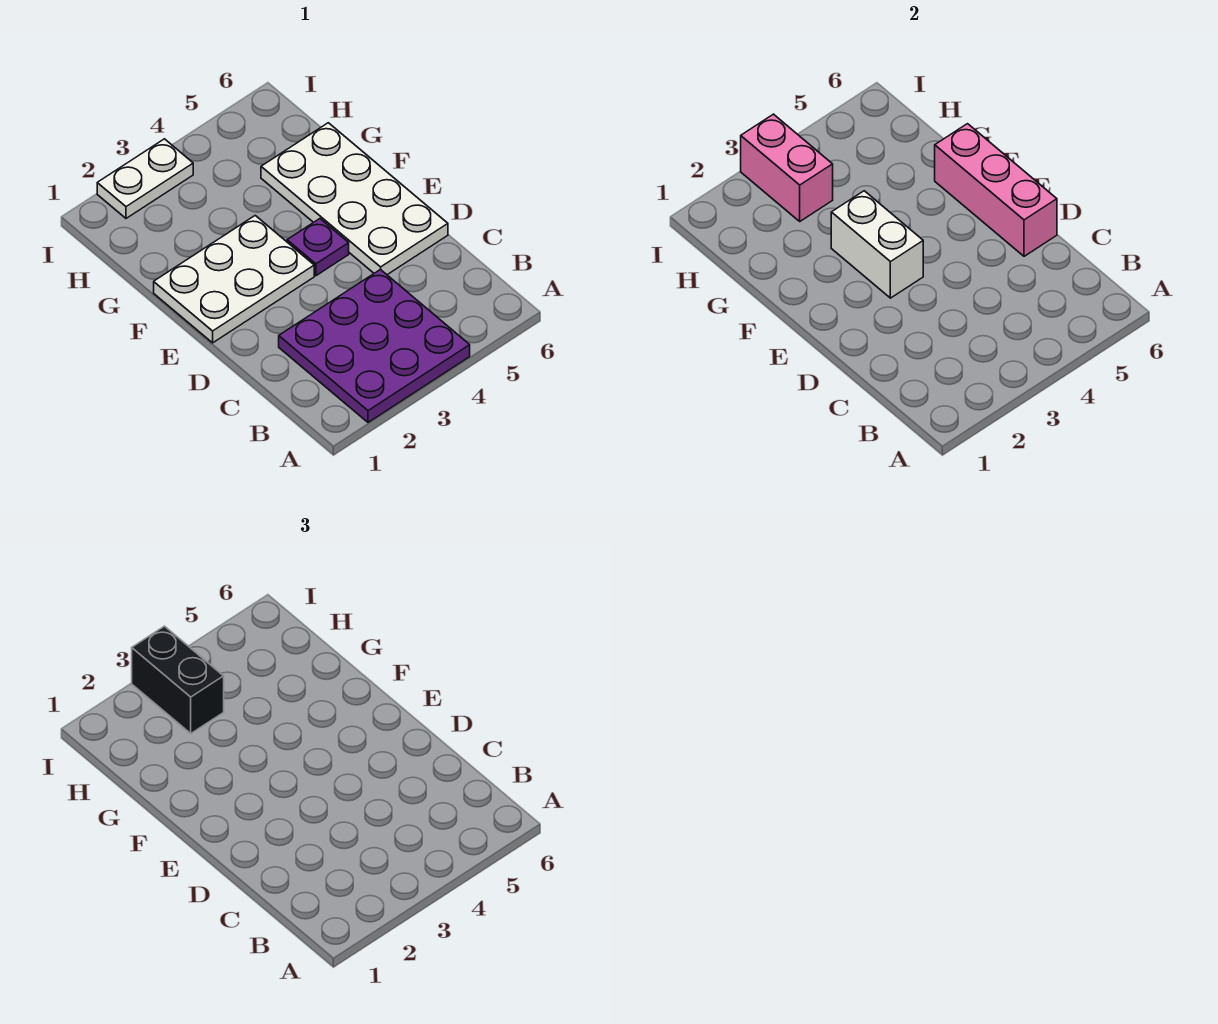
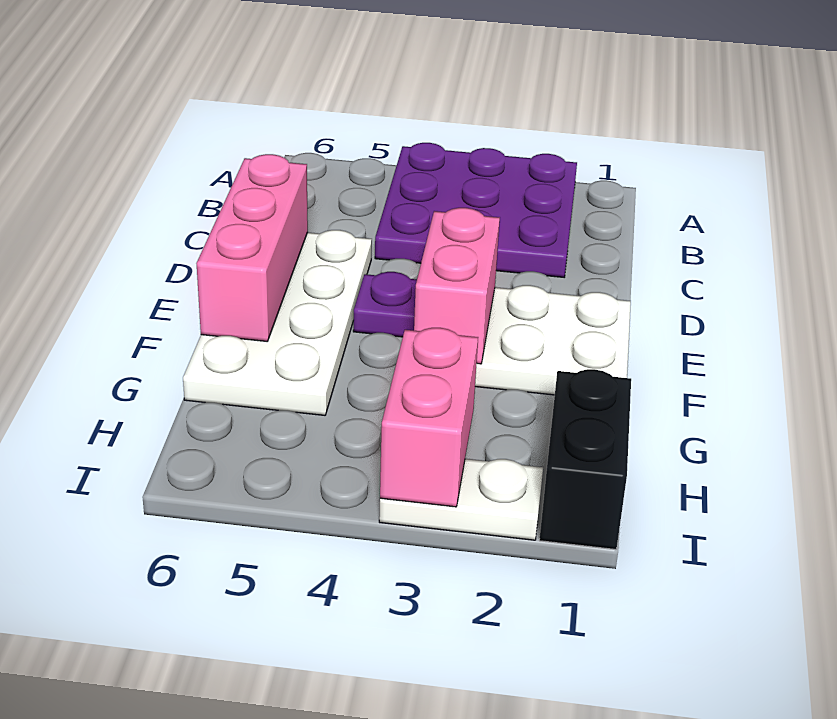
white brick E3:F3 level 2 -> pink brick E3:F3 level 2
black brick H3:I3 level 3 -> black brick H1:I1 level 1

